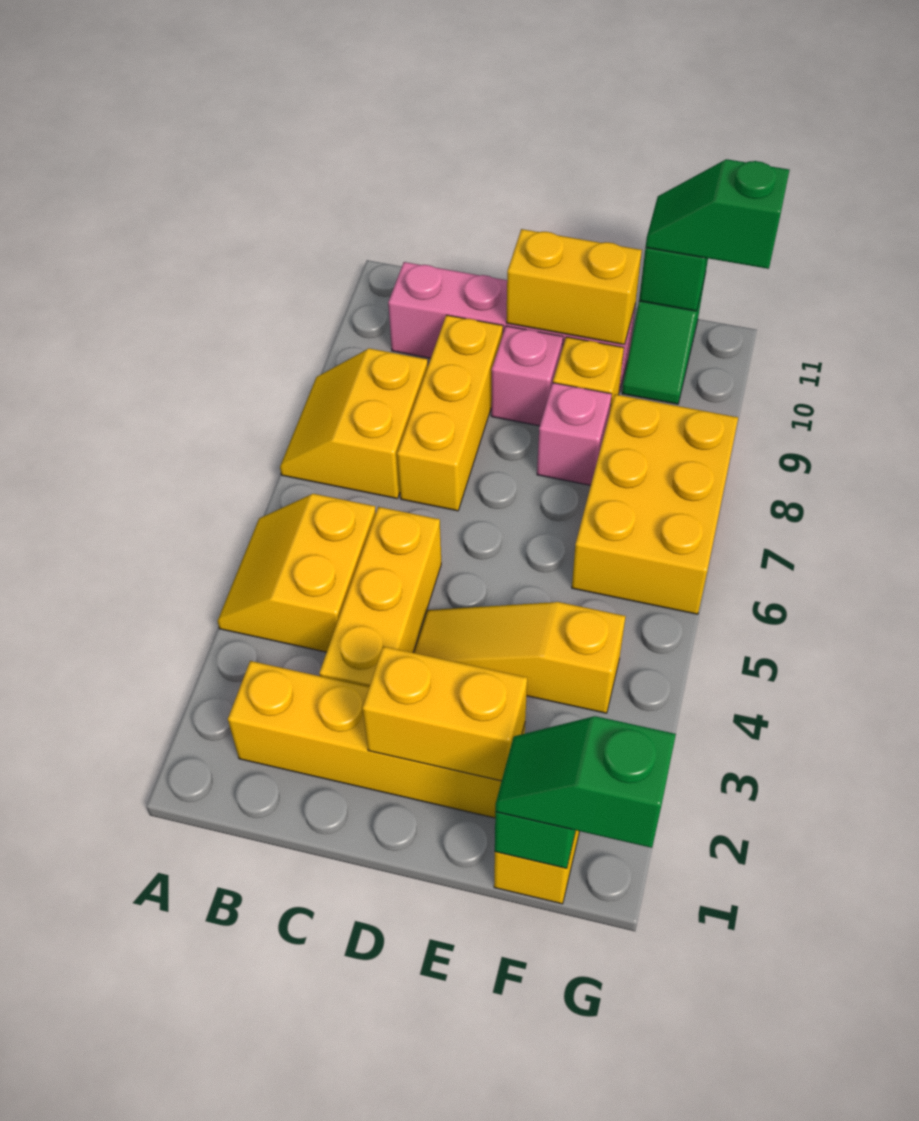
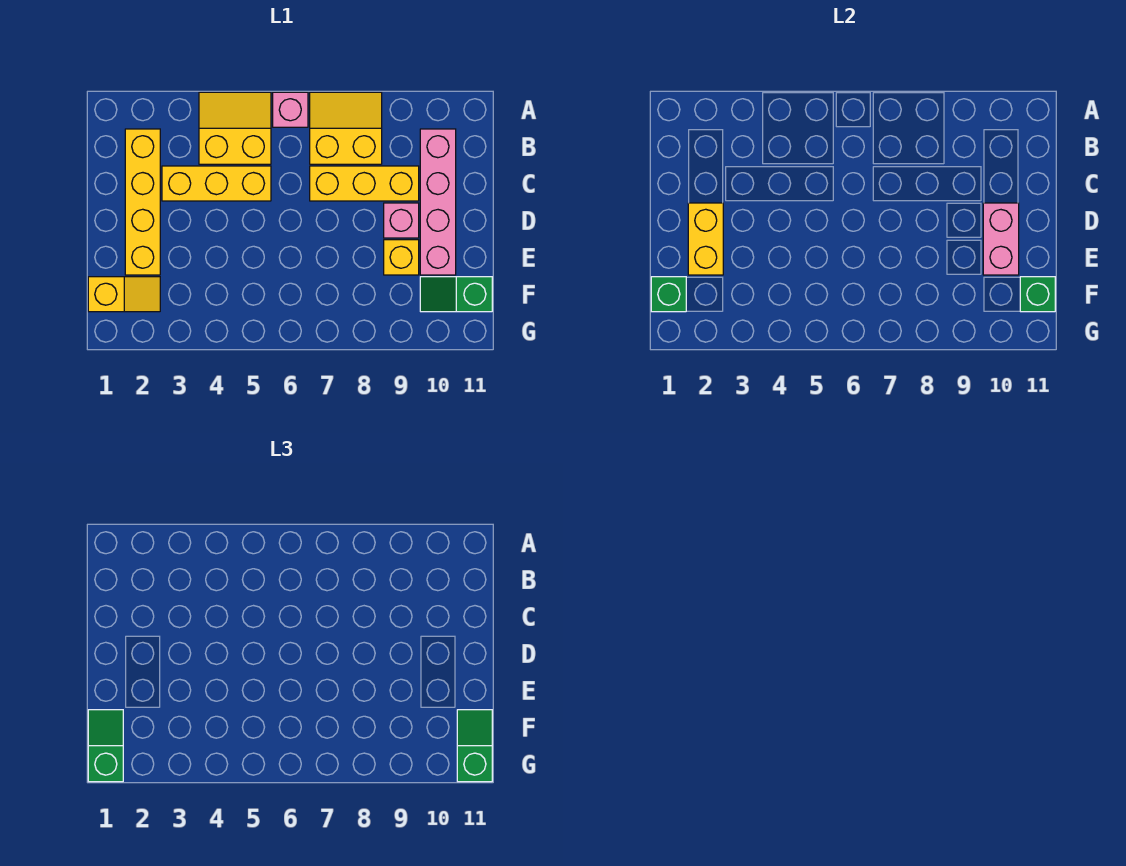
yellow slope D4:F4 level 1 top F -> none
yellow brick D10:E10 level 2 -> pink brick D10:E10 level 2
pink brick E8 level 1 -> pink brick A6 level 1
yellow brick F6:G8 level 1 -> none

